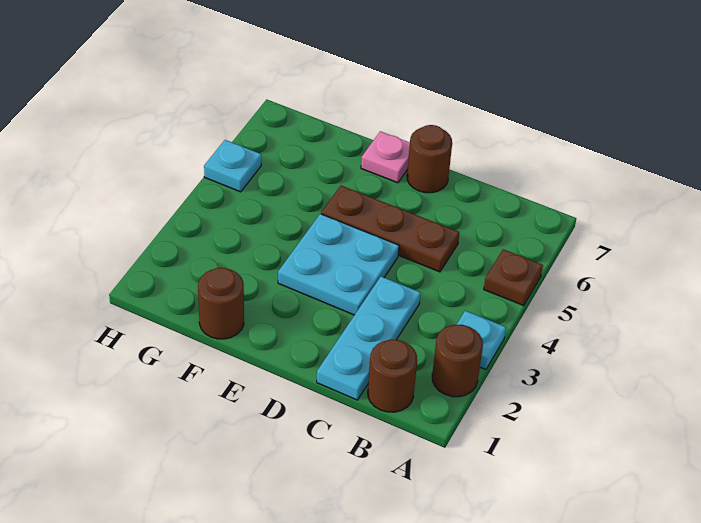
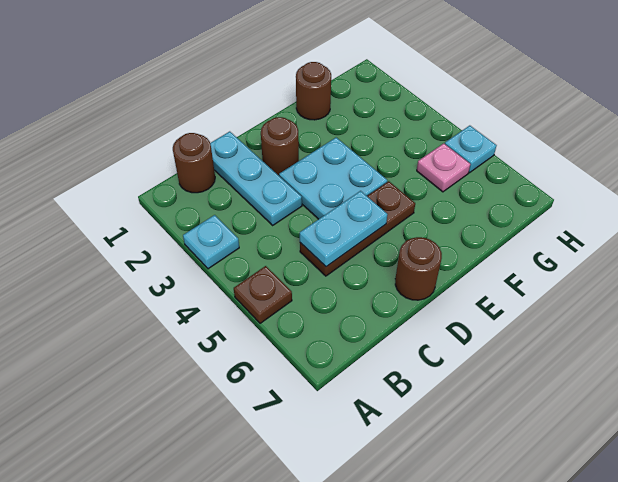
brown round brick A2 level 1 -> brown round brick D2 level 1
none -> cyan plate C5:D5 level 2
pink plate E7 level 1 -> pink plate G5 level 1

